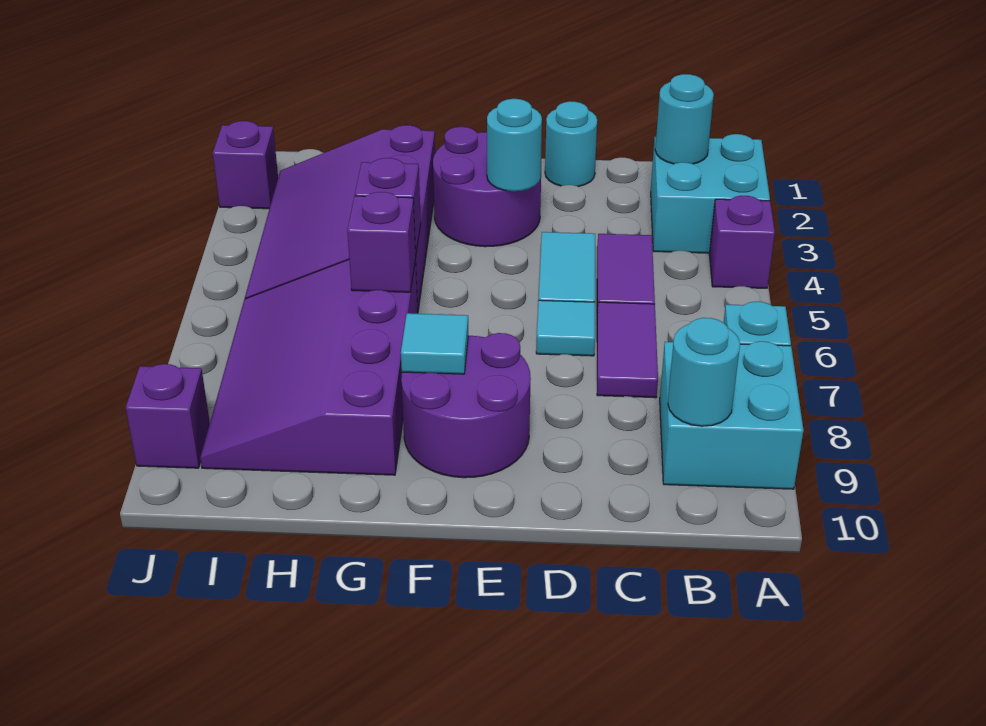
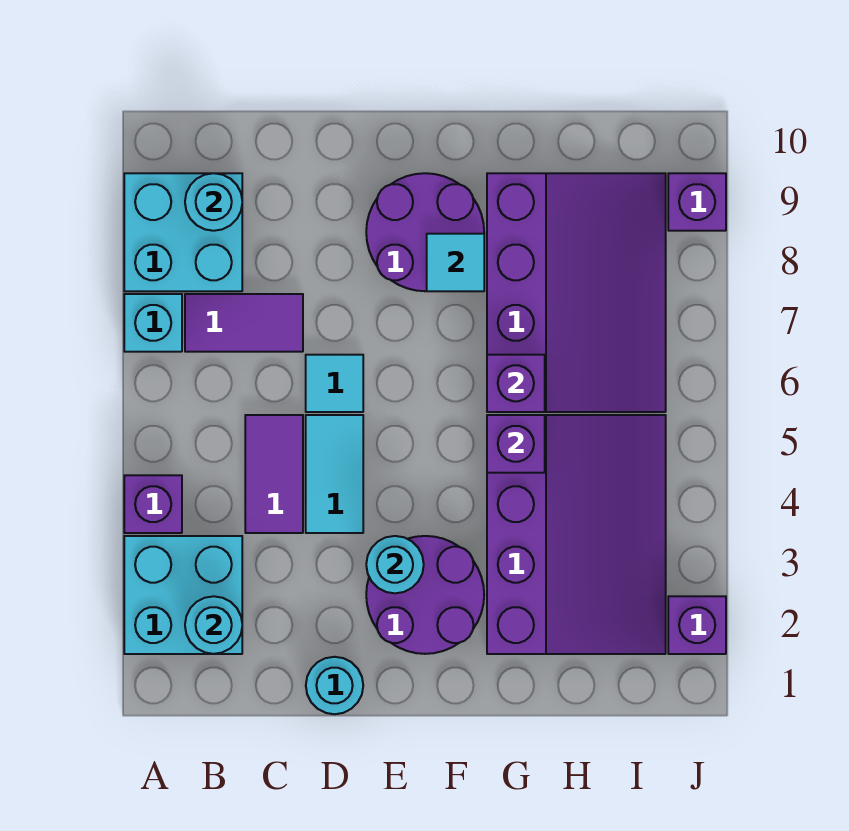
purple tile C6:C7 level 1 -> purple tile B7:C7 level 1

